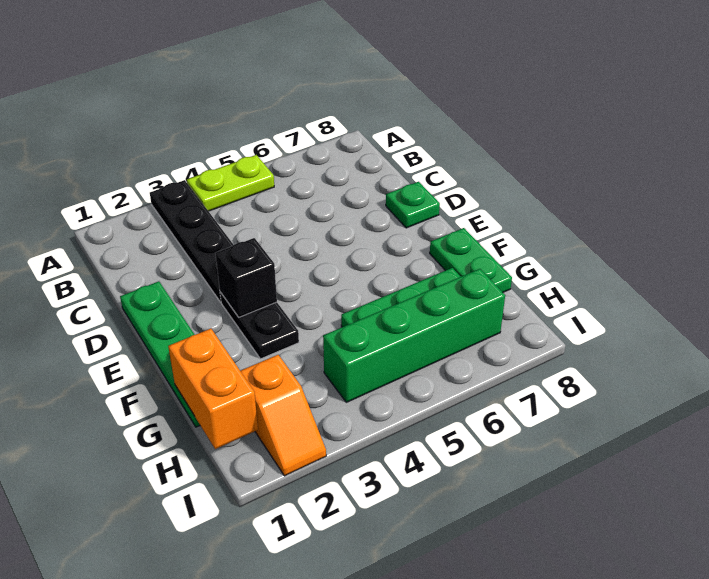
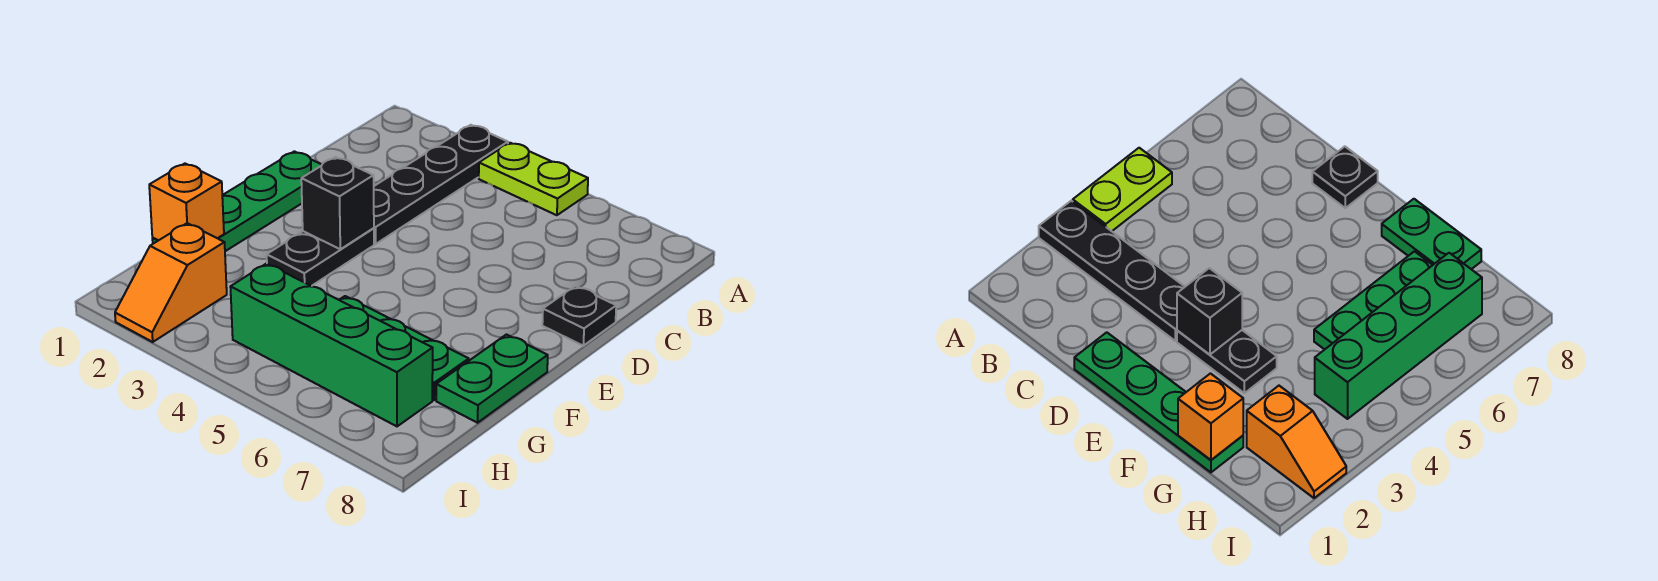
green plate D8 level 1 -> black plate D8 level 1
orange brick G1:H1 level 2 -> orange brick G1 level 2

